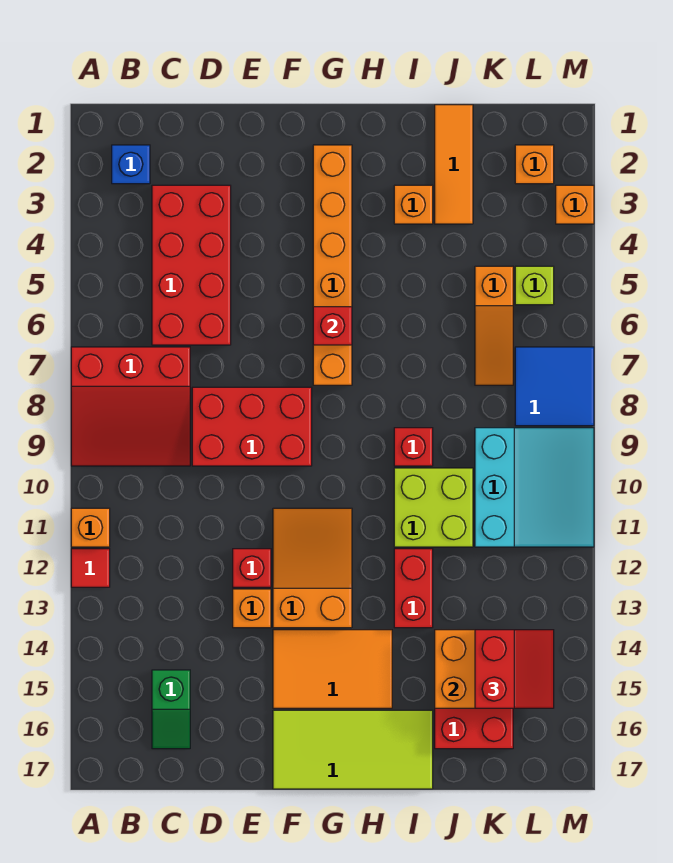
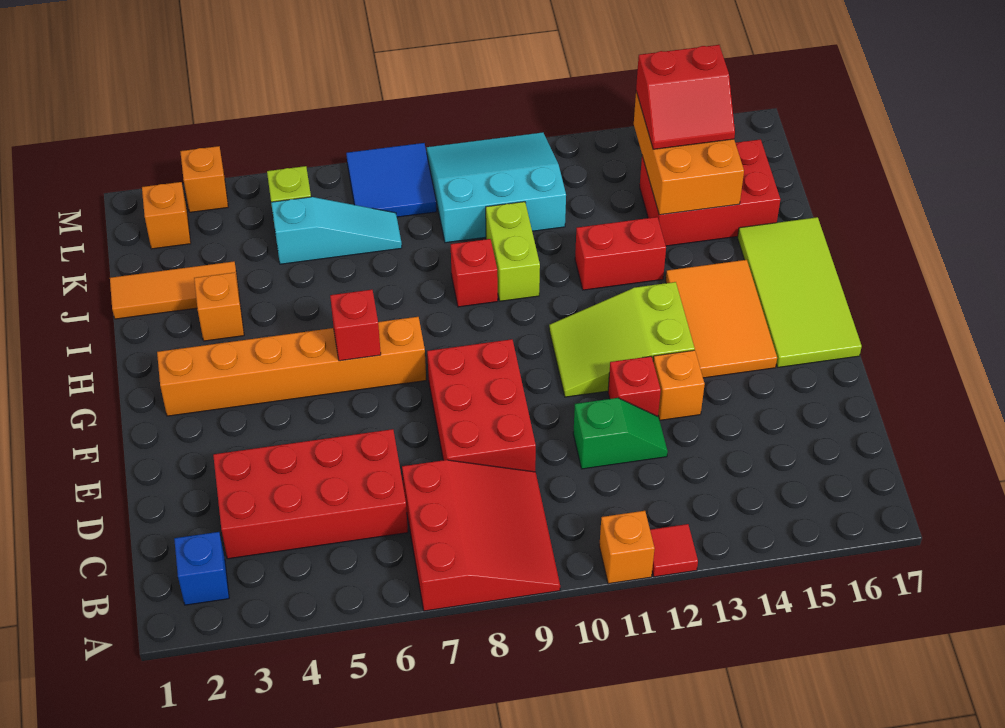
green slope C15:C16 level 1 top 15 -> green slope D11:D12 level 1 top 11
orange slope F11:G13 level 1 top 13 -> lime slope F11:G13 level 1 top 13
lime brick I10:J11 level 1 -> lime brick I10:J10 level 1
orange slope K5:K7 level 1 top 5 -> cyan slope K5:K7 level 1 top 5
red slope K14:L15 level 3 top K -> red slope K14:L15 level 3 top L

